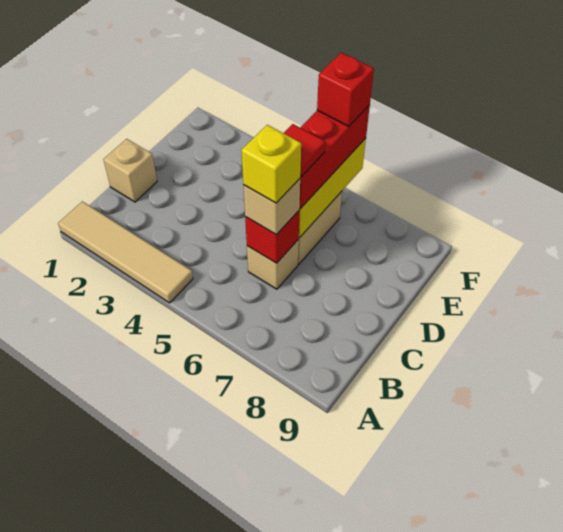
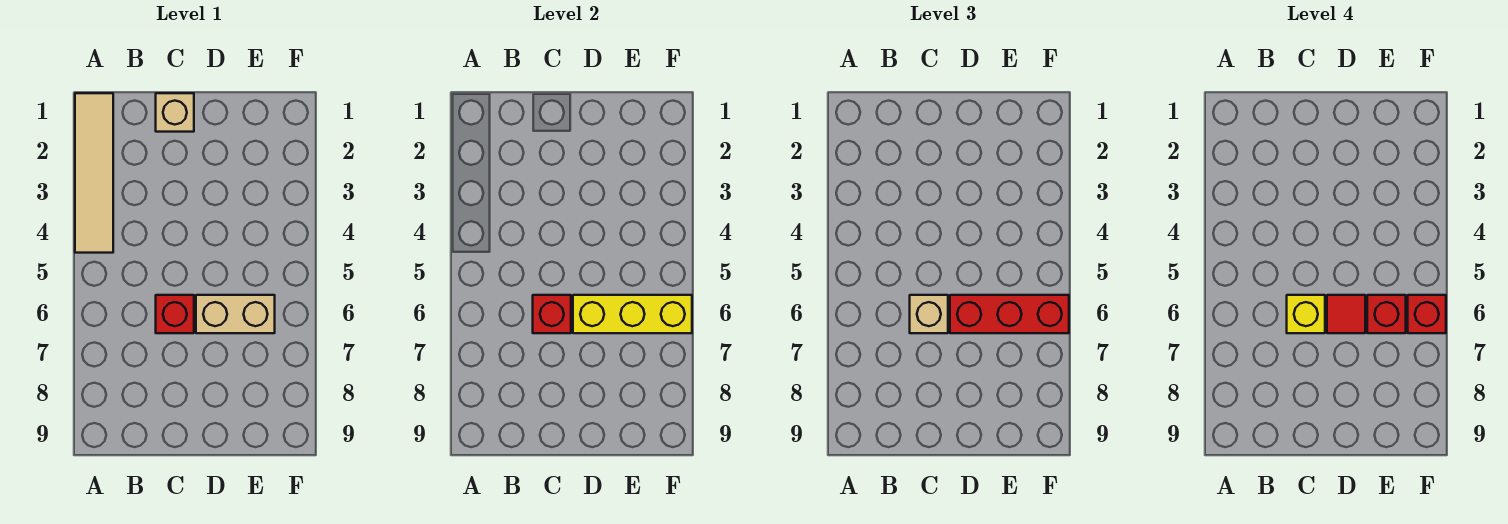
tan brick C6 level 1 -> red brick C6 level 1
none -> red brick E6 level 4

